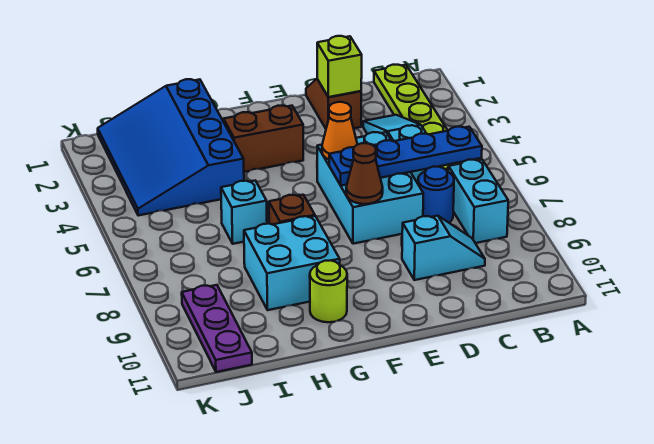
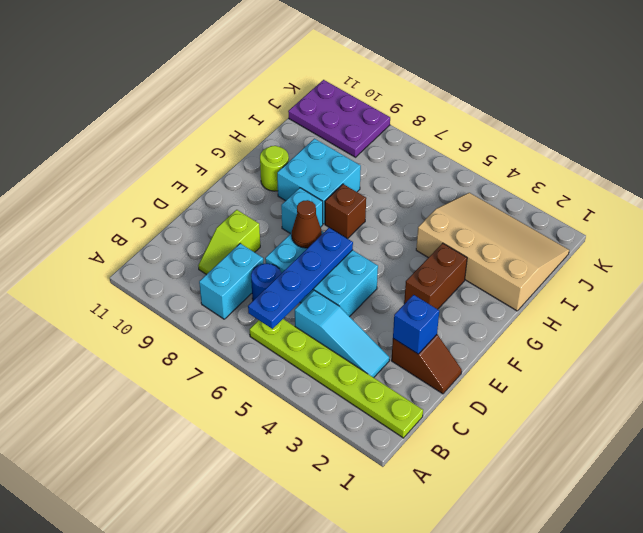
cyan brick B7:B8 level 1 -> cyan brick B8:C8 level 1
cyan slope C9:D9 level 1 top D -> lime slope C9:D9 level 1 top D
lime brick D2 level 2 -> blue brick D2 level 2
orange cone E5 level 2 -> none
blue slope H1:J4 level 1 top H -> tan slope H1:J4 level 1 top H
cyan brick H6 level 1 -> cyan brick F8 level 1
purple plate J9:J11 level 1 -> purple plate J9:K11 level 1

